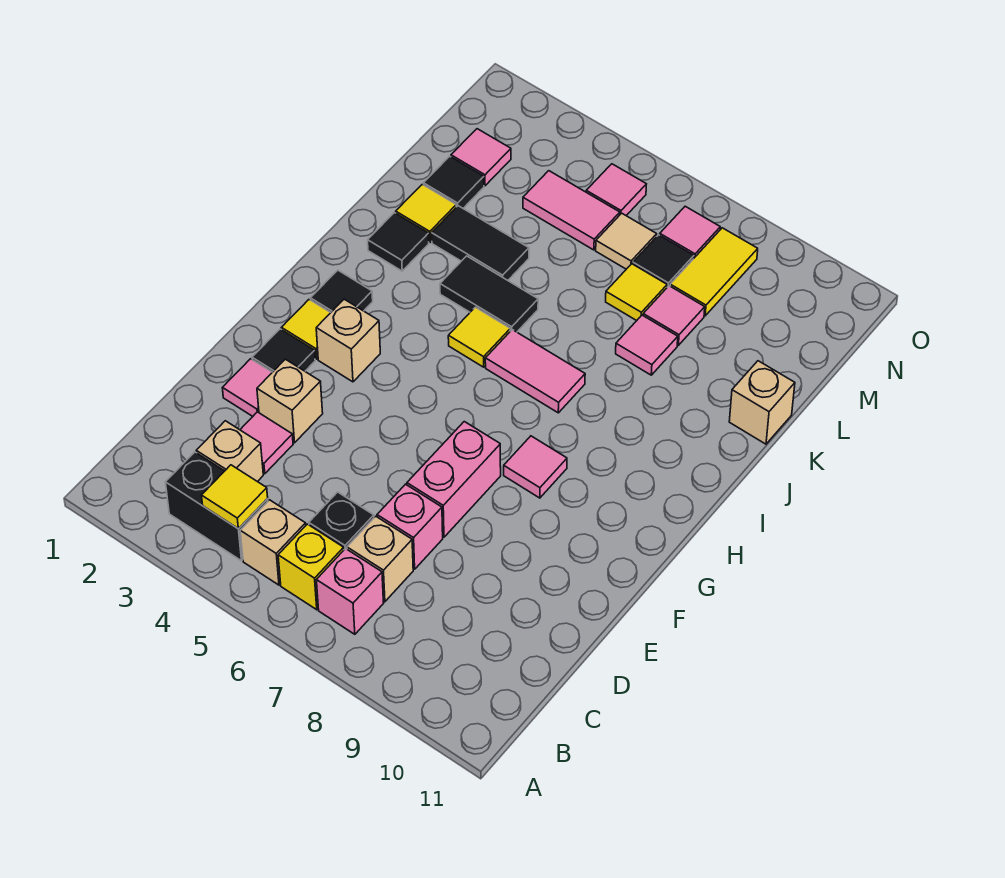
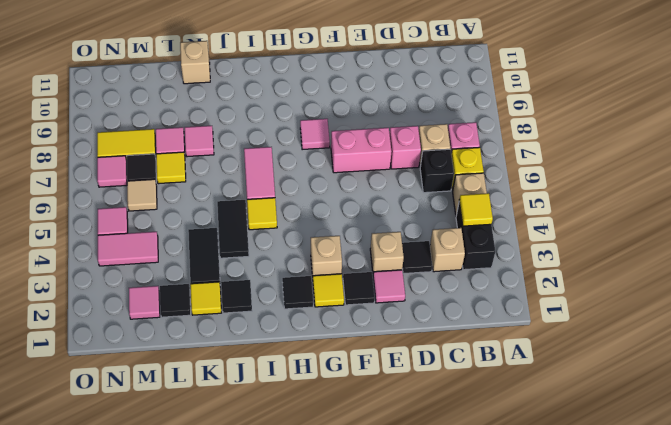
pink tile D3 level 1 -> black tile D3 level 1
pink tile M4:M5 level 1 -> pink tile M4:N4 level 1

